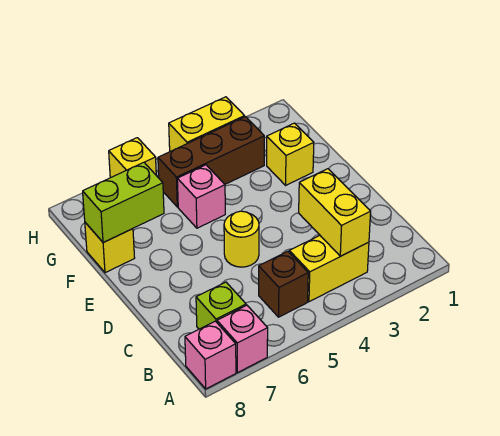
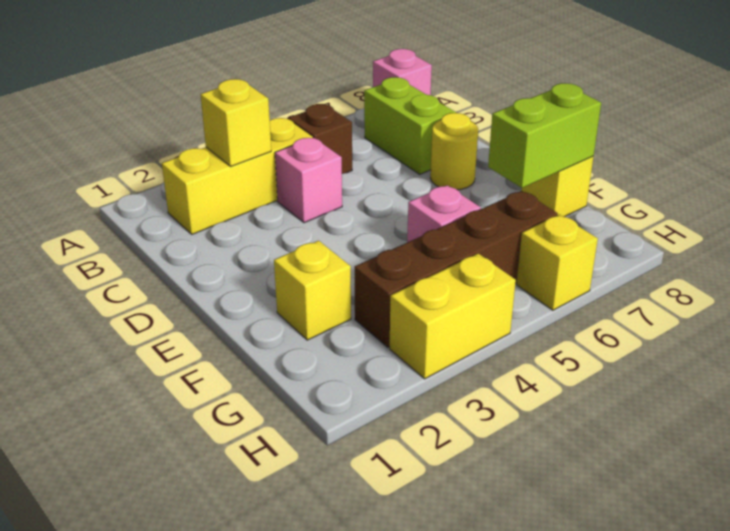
pink brick A7 level 1 -> pink brick C4 level 1
yellow brick B3:B4 level 1 -> yellow brick B2:B4 level 1
yellow brick B3:C3 level 2 -> yellow brick B3 level 2
lime brick B7 level 1 -> lime brick B7:C7 level 1
yellow round brick D5 level 1 -> yellow round brick D7 level 1
brown brick G3:G5 level 1 -> brown brick G3:G6 level 1

